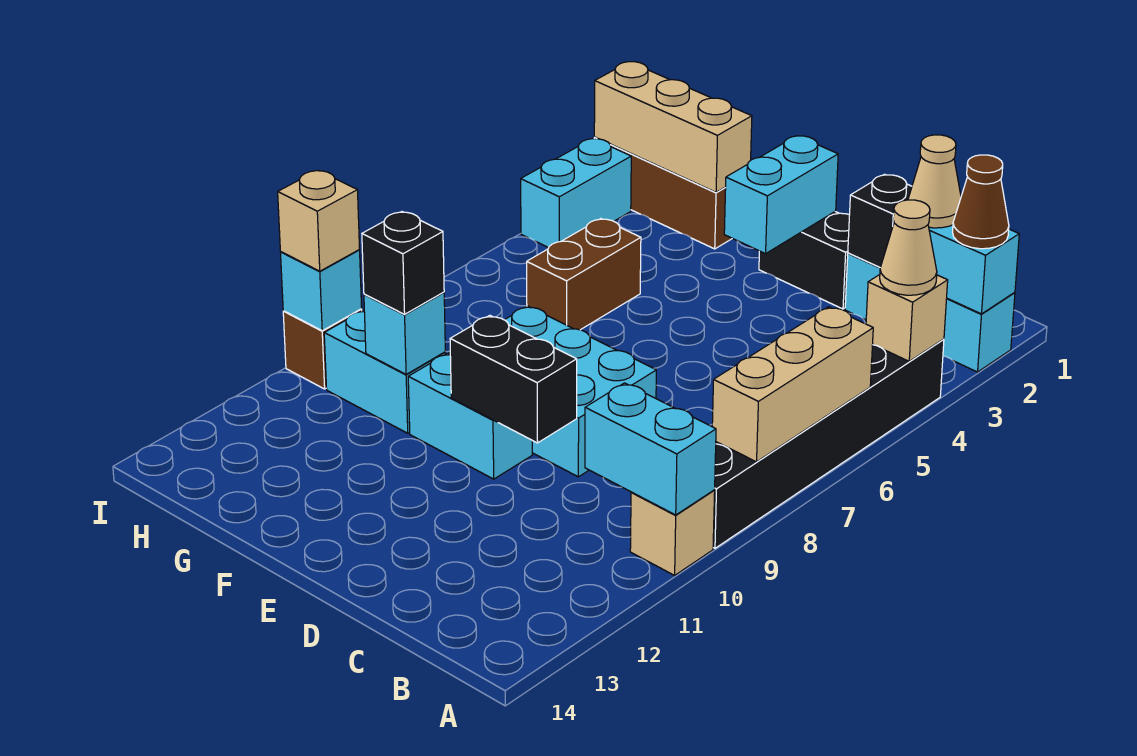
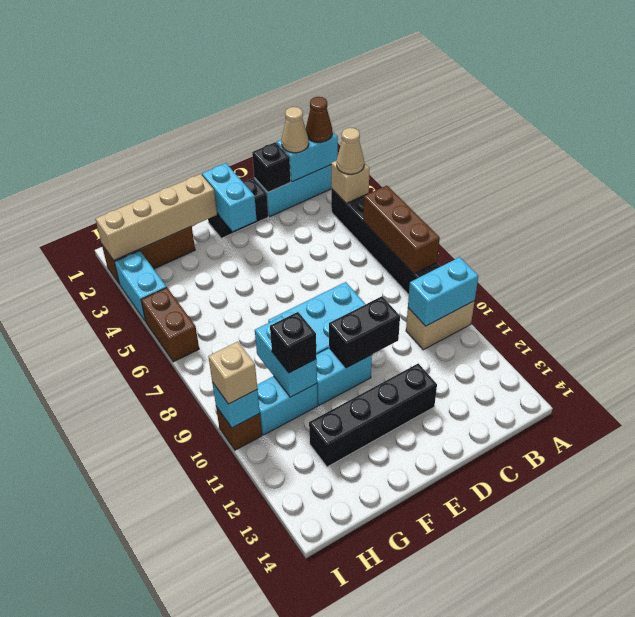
tan brick A6:A8 level 2 -> brown brick A6:A8 level 2
tan brick A10 level 1 -> tan brick A10:B10 level 1
none -> black brick D12:G12 level 1
tan brick G2:I2 level 2 -> tan brick F2:I2 level 2
brown brick G5:G6 level 1 -> brown brick I5:I6 level 1
cyan brick G10 level 2 -> cyan brick G9:G10 level 2

